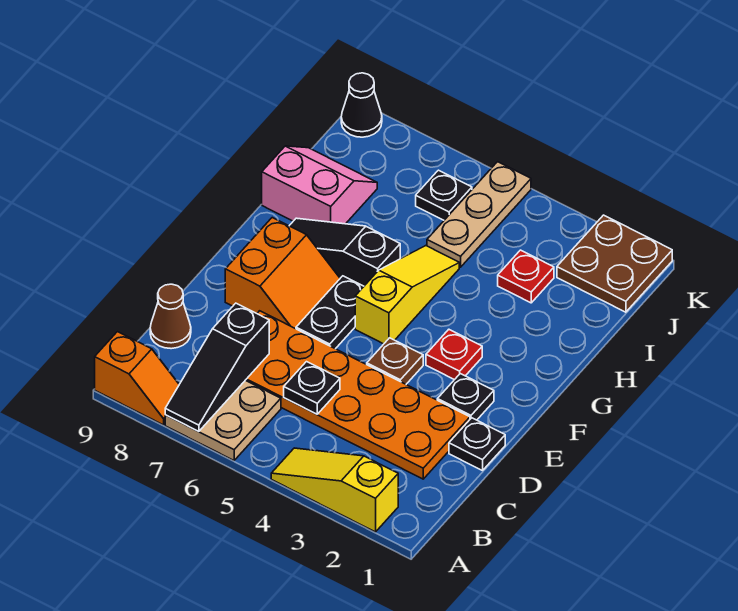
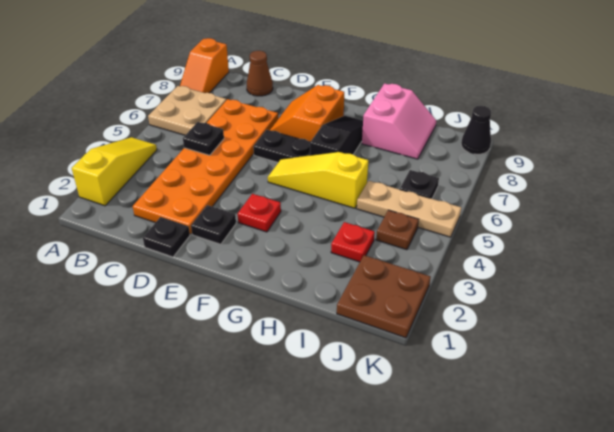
black slope A7:C7 level 2 top C -> none
brown plate E4 level 1 -> brown plate J4 level 1
orange slope E7:F8 level 1 top 8 -> orange slope E7:F8 level 1 top F
yellow slope F5:H5 level 1 top F -> yellow slope F5:H5 level 1 top H

